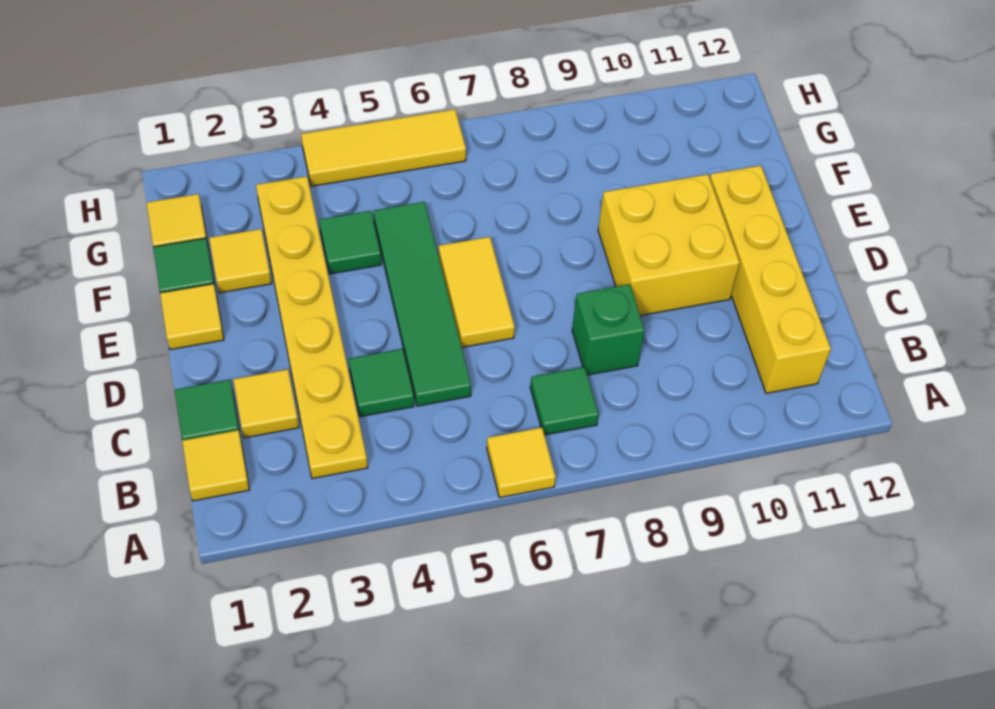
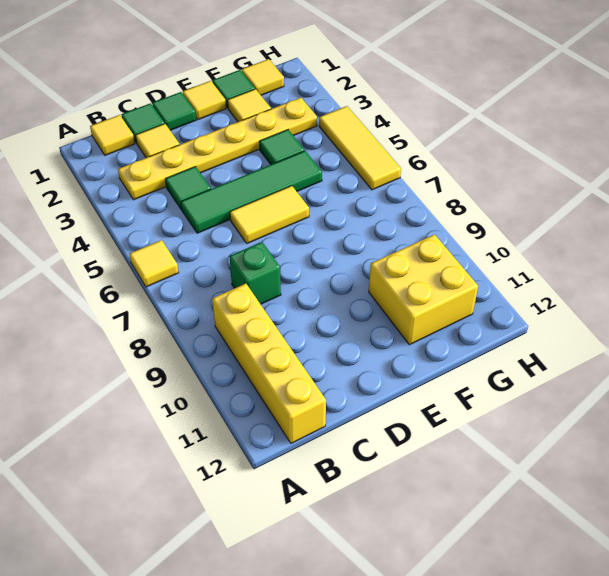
green tile B7 level 1 -> green tile D1 level 1
yellow brick B11:E11 level 1 -> yellow brick B9:B12 level 1
yellow brick D9:E10 level 1 -> yellow brick F10:G11 level 1

